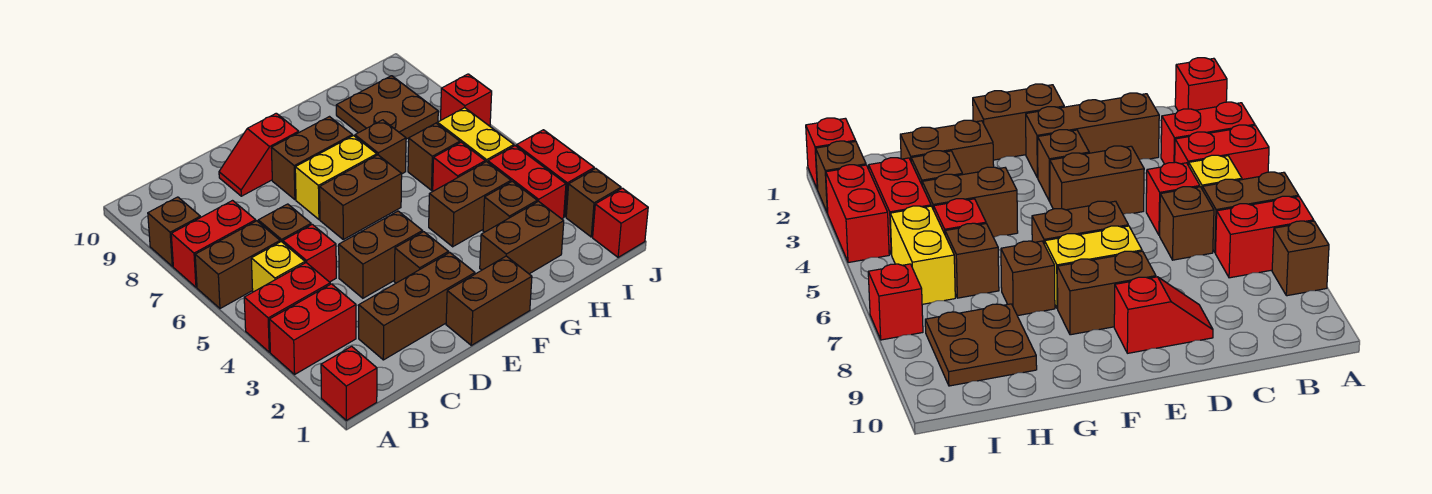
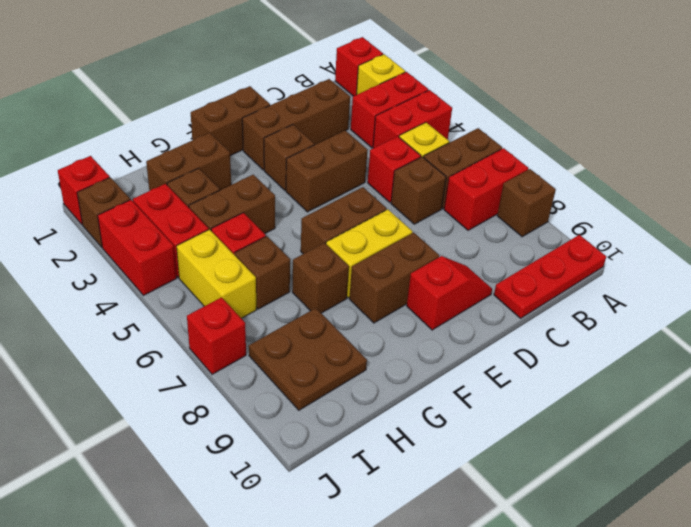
none -> yellow brick A2 level 1
none -> red plate A10:C10 level 1

